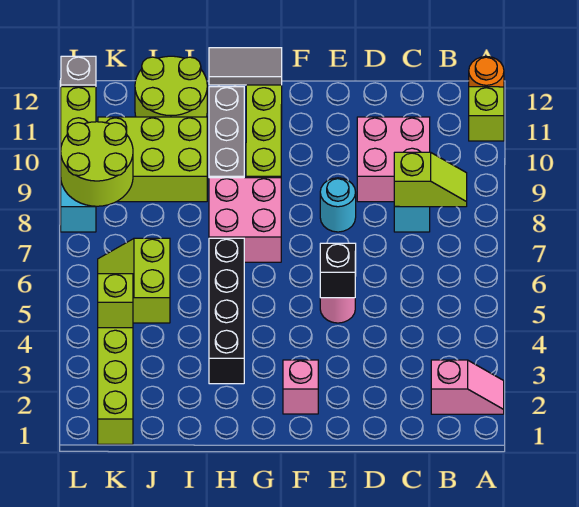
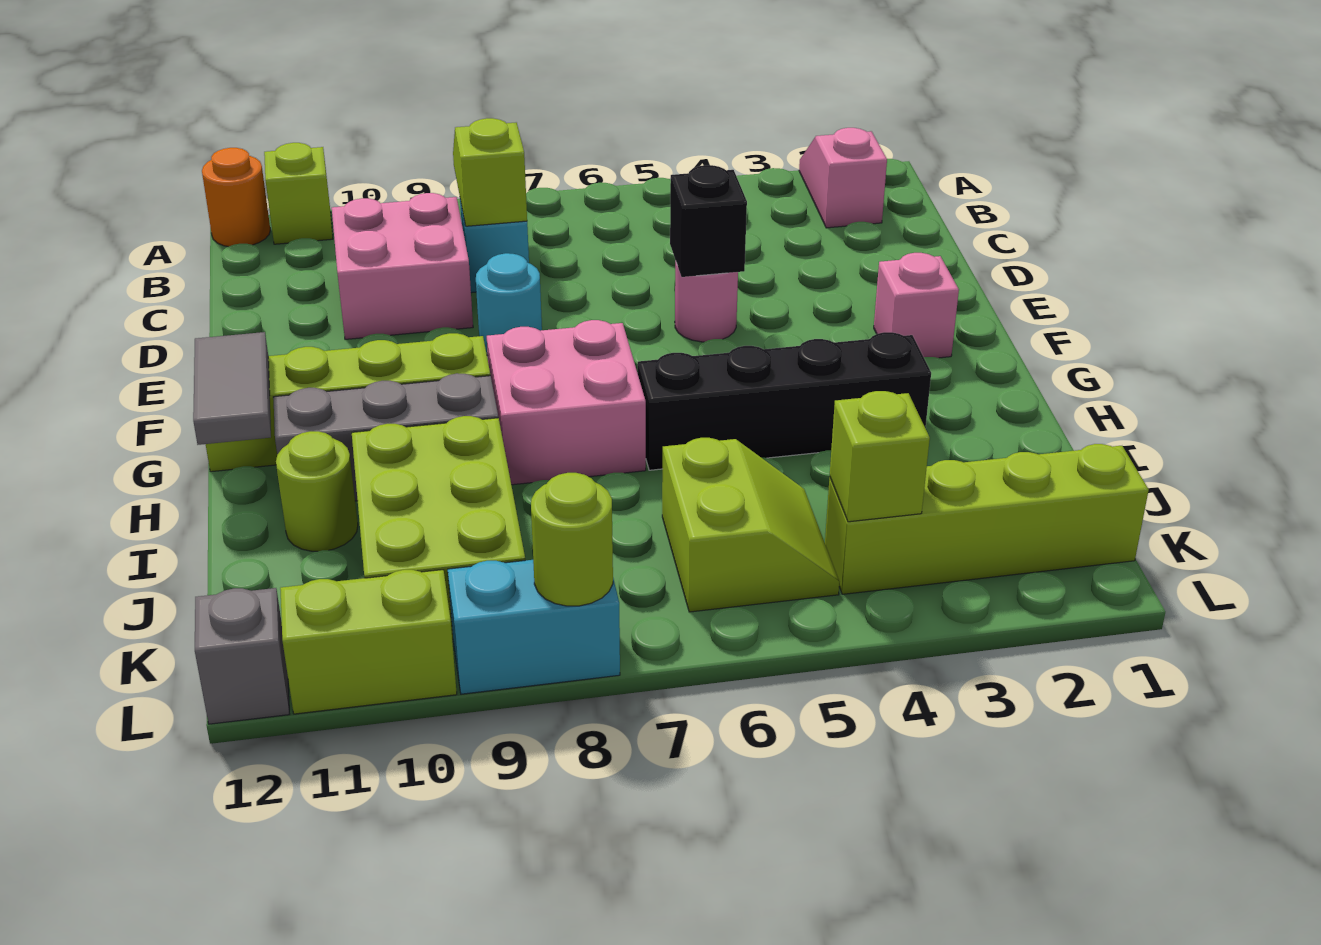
lime round brick I11:J12 level 1 -> lime round brick I11 level 1
lime slope J5:K6 level 1 top J -> lime slope J5:K6 level 1 top 6
lime round brick K8:L9 level 2 -> lime round brick L8 level 2

